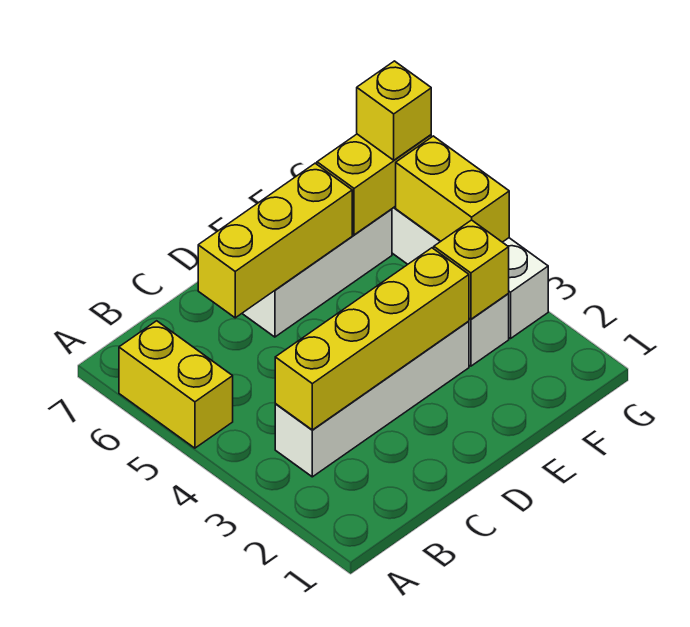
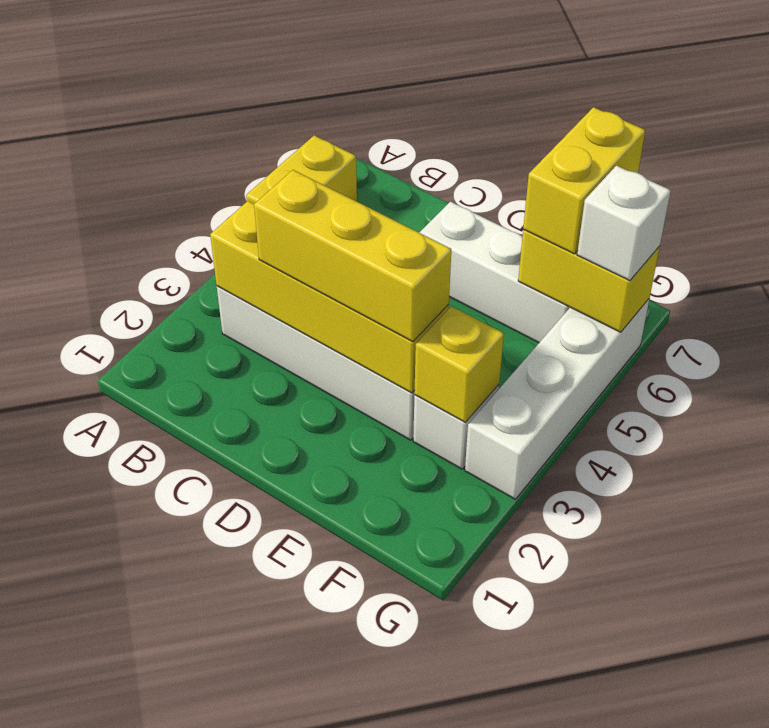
yellow brick C6:E6 level 2 -> yellow brick C3:E3 level 3
yellow brick G4:G5 level 2 -> yellow brick F6:F7 level 3
yellow brick G6 level 3 -> white brick G6 level 3

